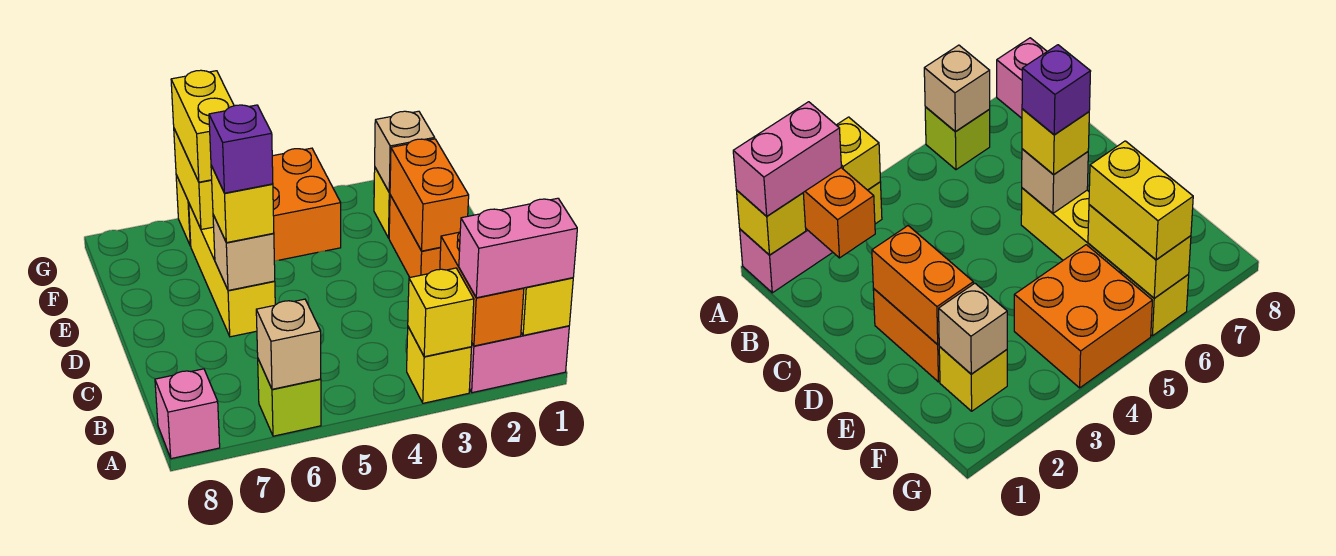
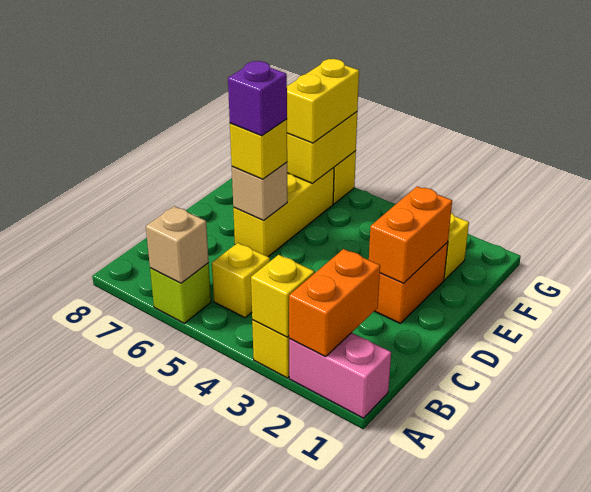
yellow brick A1 level 2 -> yellow brick B5 level 1
pink brick A1:A2 level 3 -> none
pink brick A8 level 1 -> none
tan brick F2 level 2 -> none
orange brick F4:G5 level 1 -> none

